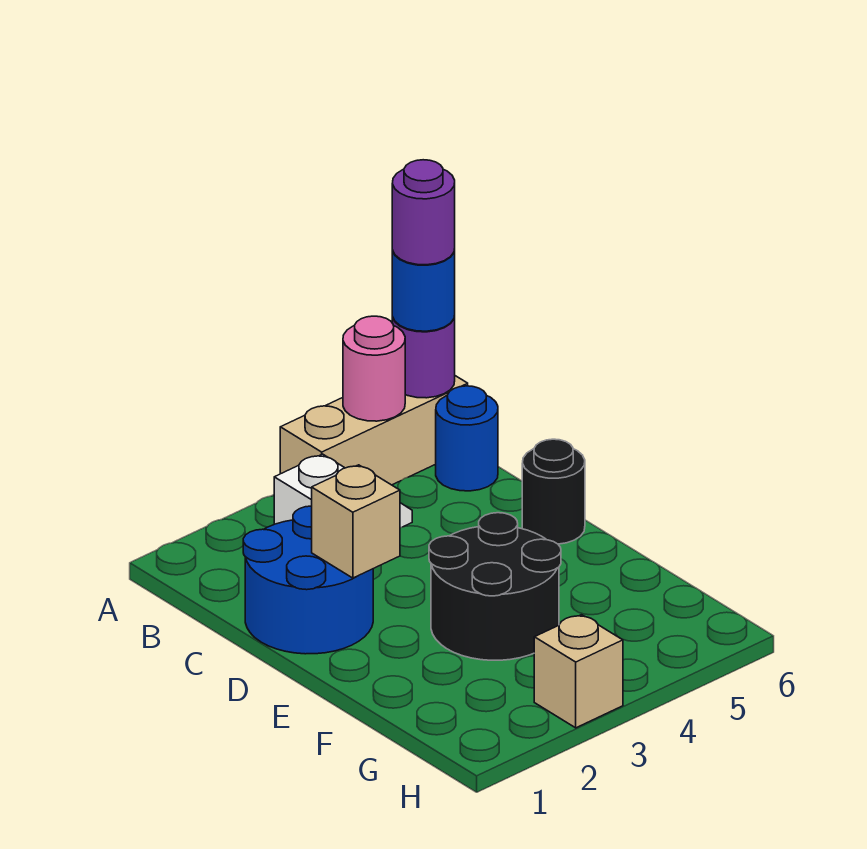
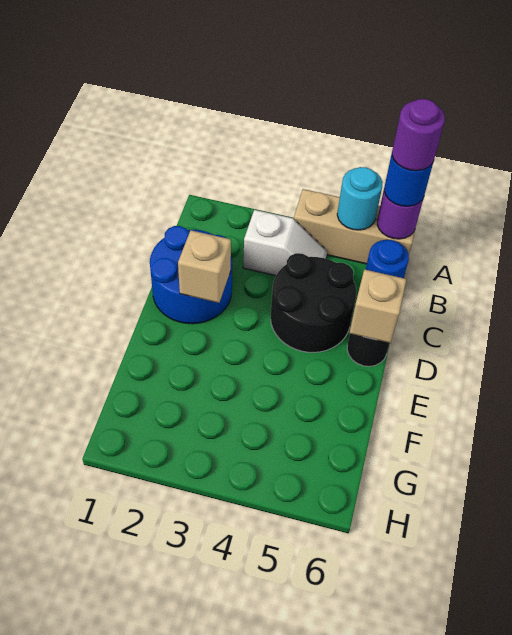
pink round brick A5 level 2 -> cyan round brick A5 level 2
black round brick E3:F4 level 1 -> black round brick C4:D5 level 1
tan brick H3 level 1 -> tan brick D6 level 2

